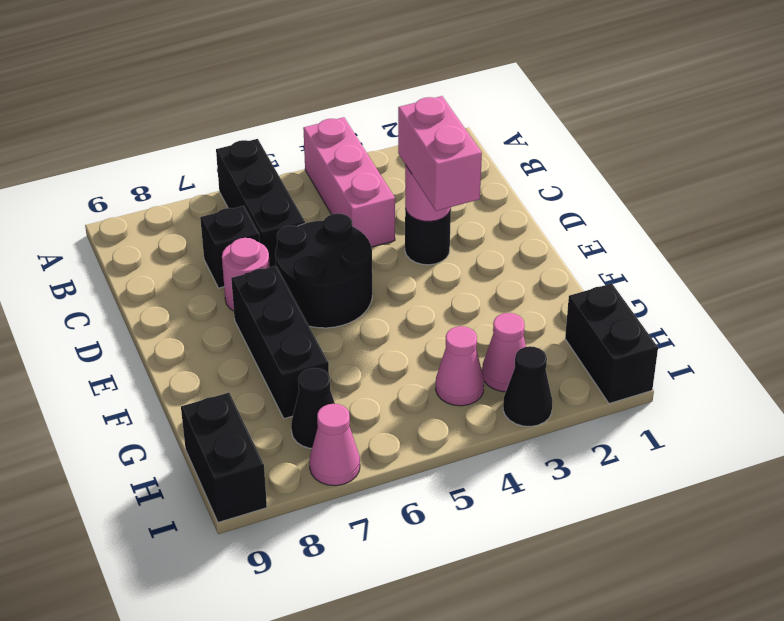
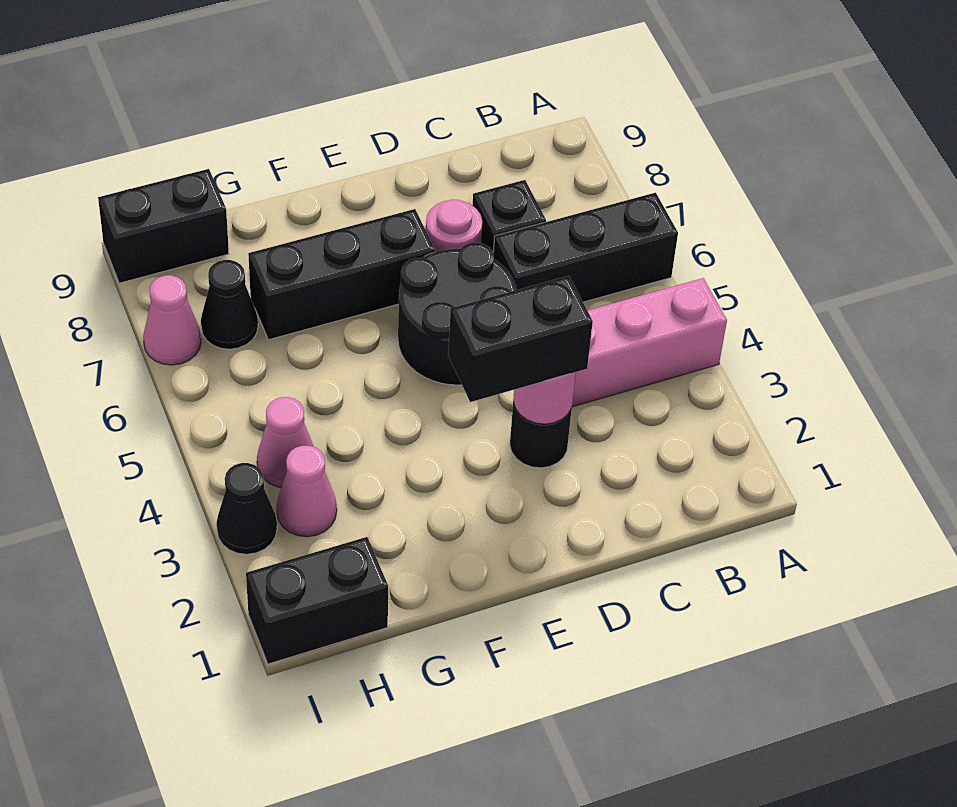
pink brick D3:E3 level 3 -> black brick D3:E3 level 3

